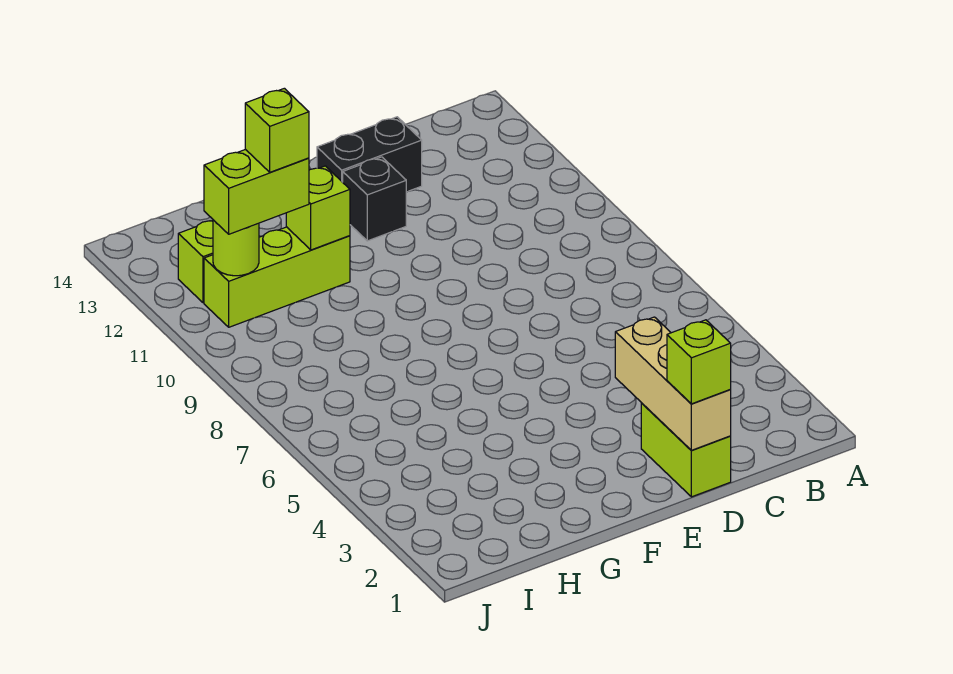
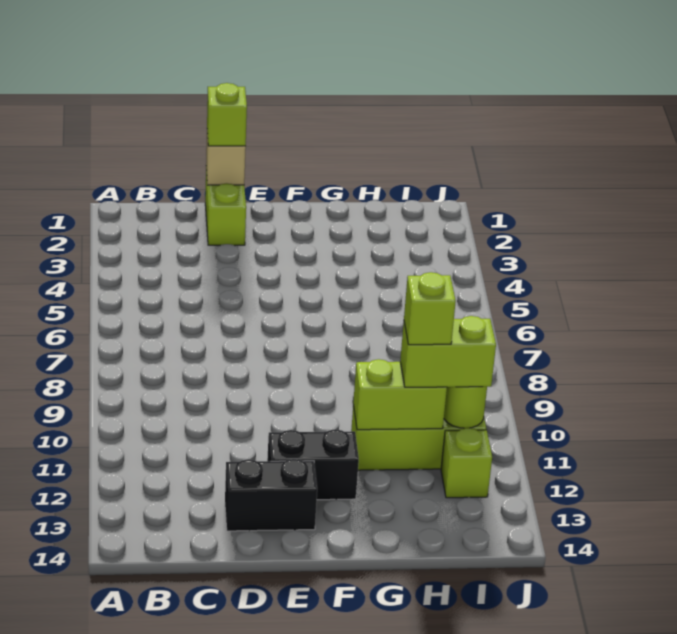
tan brick D1:D3 level 2 -> tan brick D1 level 2
black brick E12 level 1 -> black brick E12:F12 level 1
lime brick G11 level 2 -> lime brick G11:H11 level 2

